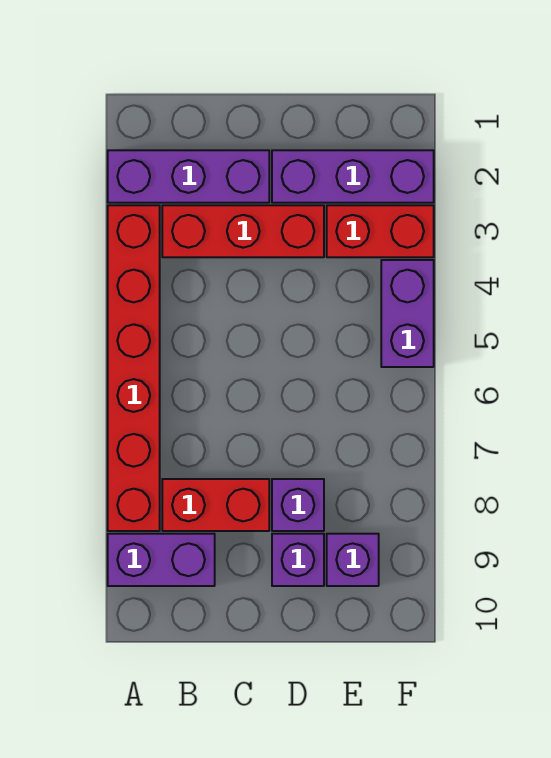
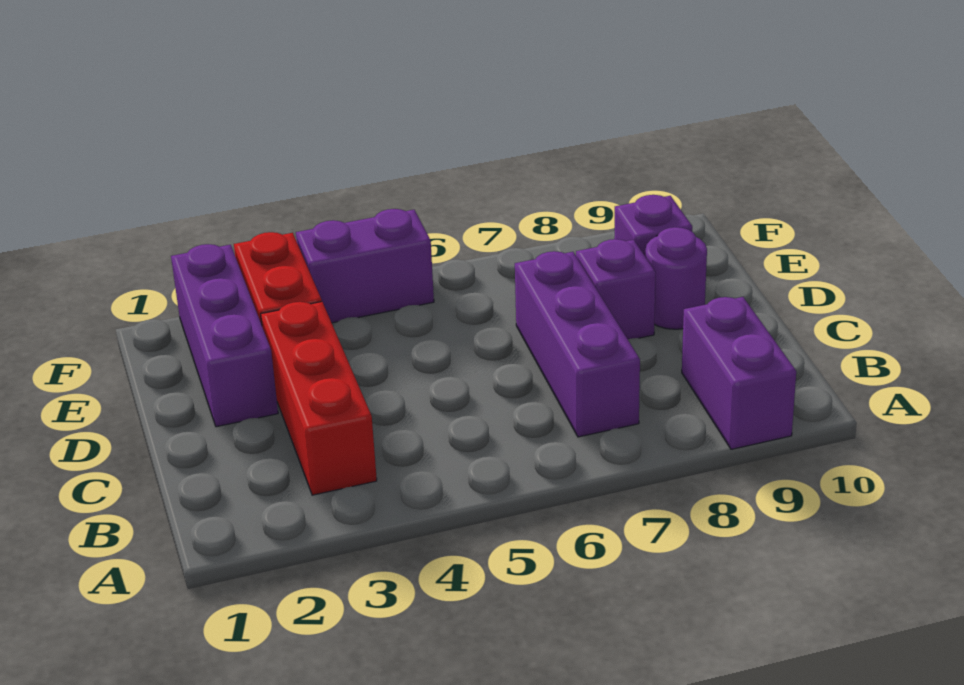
purple brick A2:C2 level 1 -> purple brick B7:D7 level 1
red brick A3:A8 level 1 -> none
red brick B8:C8 level 1 -> none
purple brick D9 level 1 -> purple round brick D9 level 1

